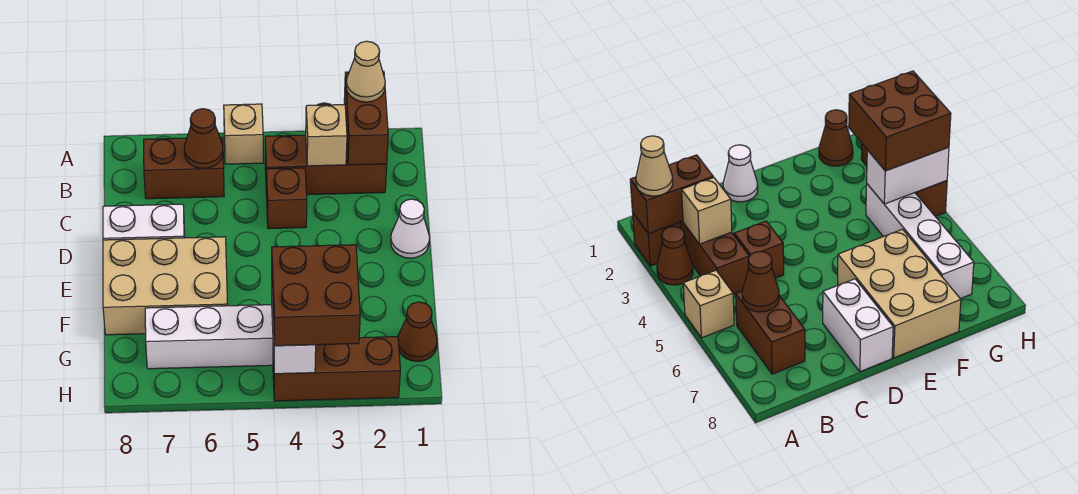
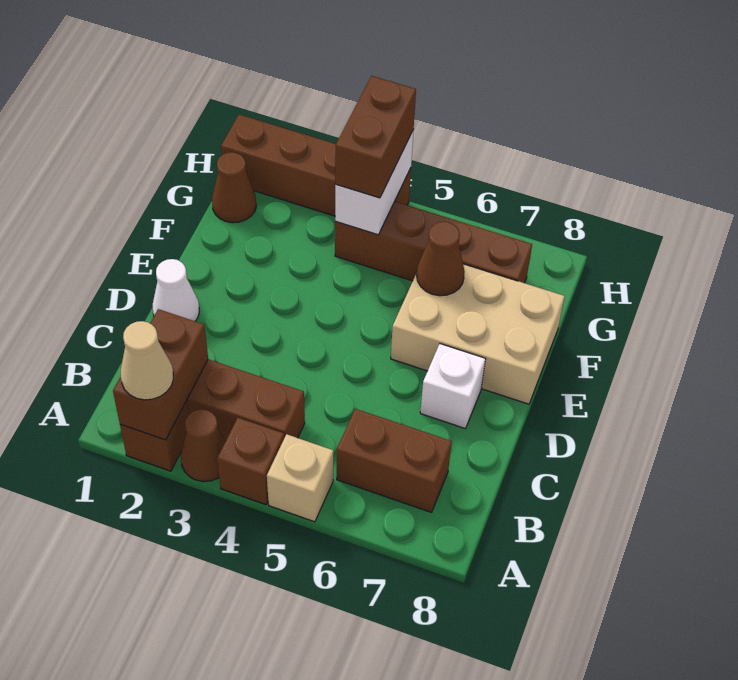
tan brick B3 level 2 -> none
brown cone B6 level 2 -> brown cone F6 level 2
brown brick C4 level 1 -> brown brick A4 level 1
white brick D7:D8 level 1 -> white brick D7 level 1
brown brick G3:H4 level 3 -> brown brick G4:H4 level 3
white brick G4:G7 level 1 -> brown brick G4:G7 level 1
brown brick H2:H4 level 1 -> brown brick H1:H4 level 1

